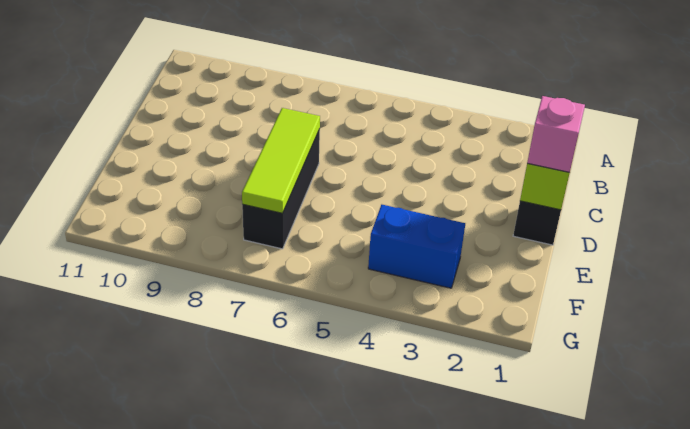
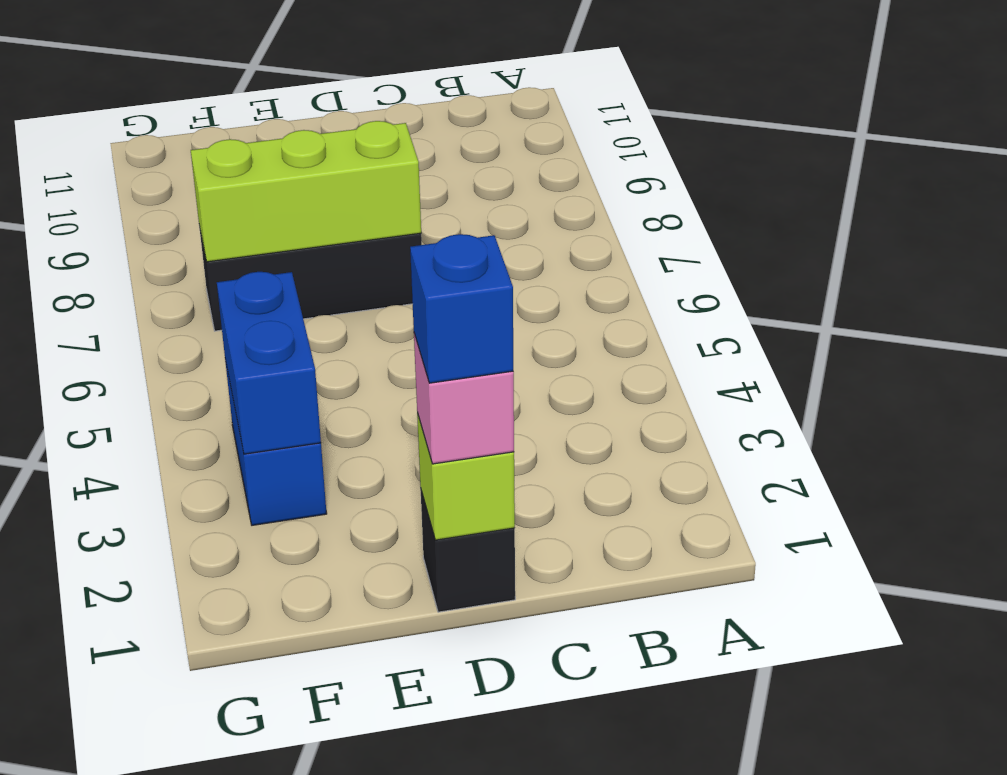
none -> blue brick D1 level 4
lime tile D7:F7 level 2 -> lime brick D7:F7 level 2
none -> blue brick F3:F4 level 2

